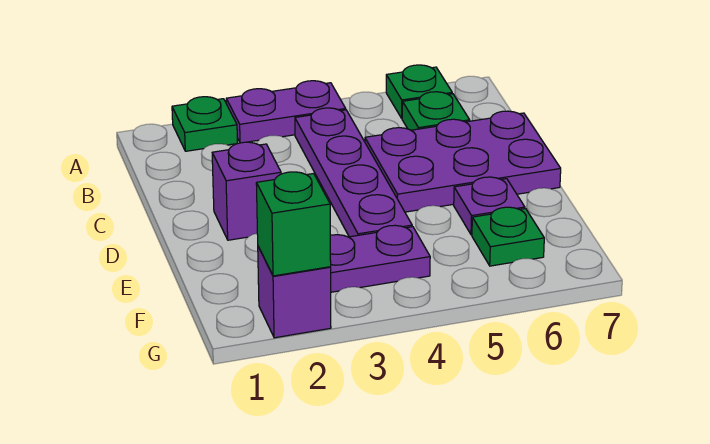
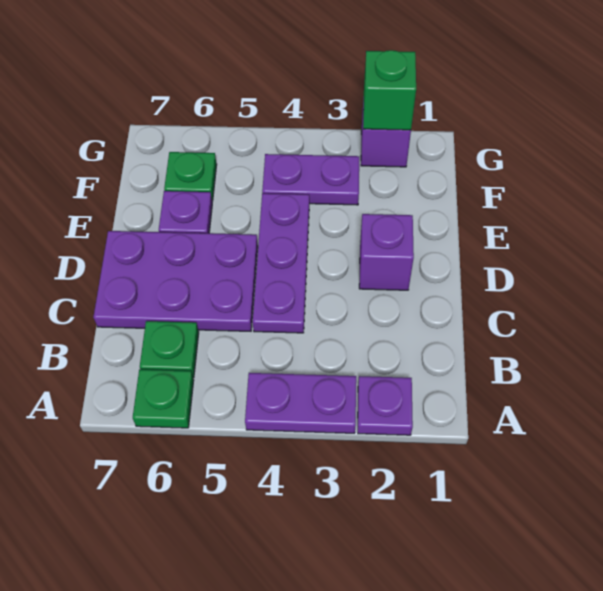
green plate A2 level 1 -> purple plate A2 level 1
purple plate B4:E4 level 1 -> purple plate C4:E4 level 1

